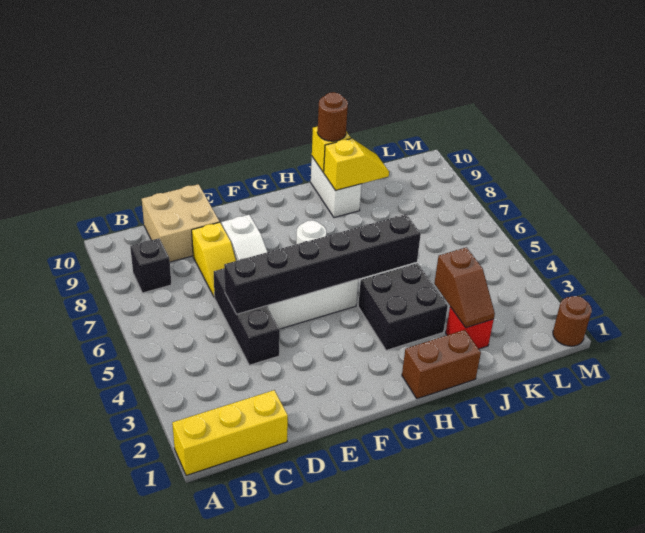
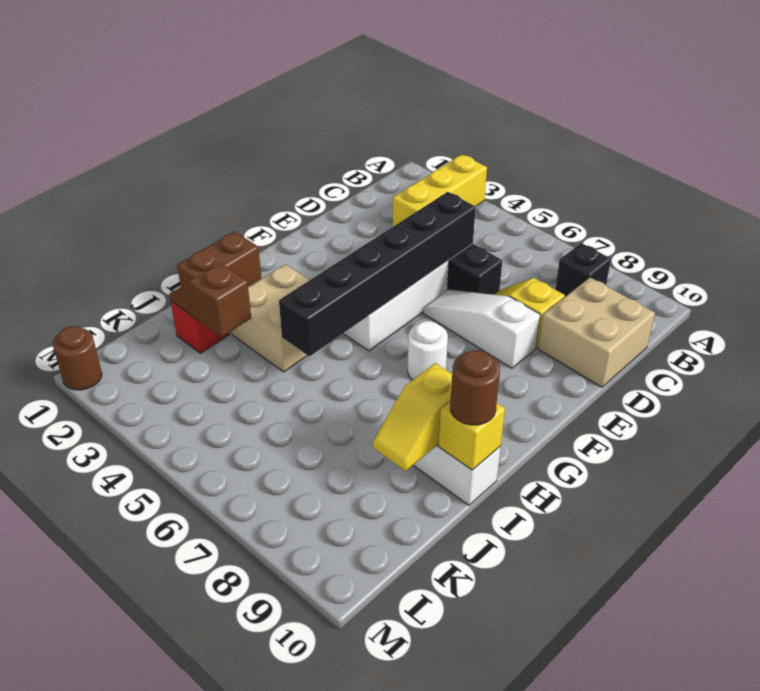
yellow brick A1:C1 level 1 -> yellow brick A3:C3 level 1
black brick H3:I4 level 1 -> tan brick H3:I4 level 1

